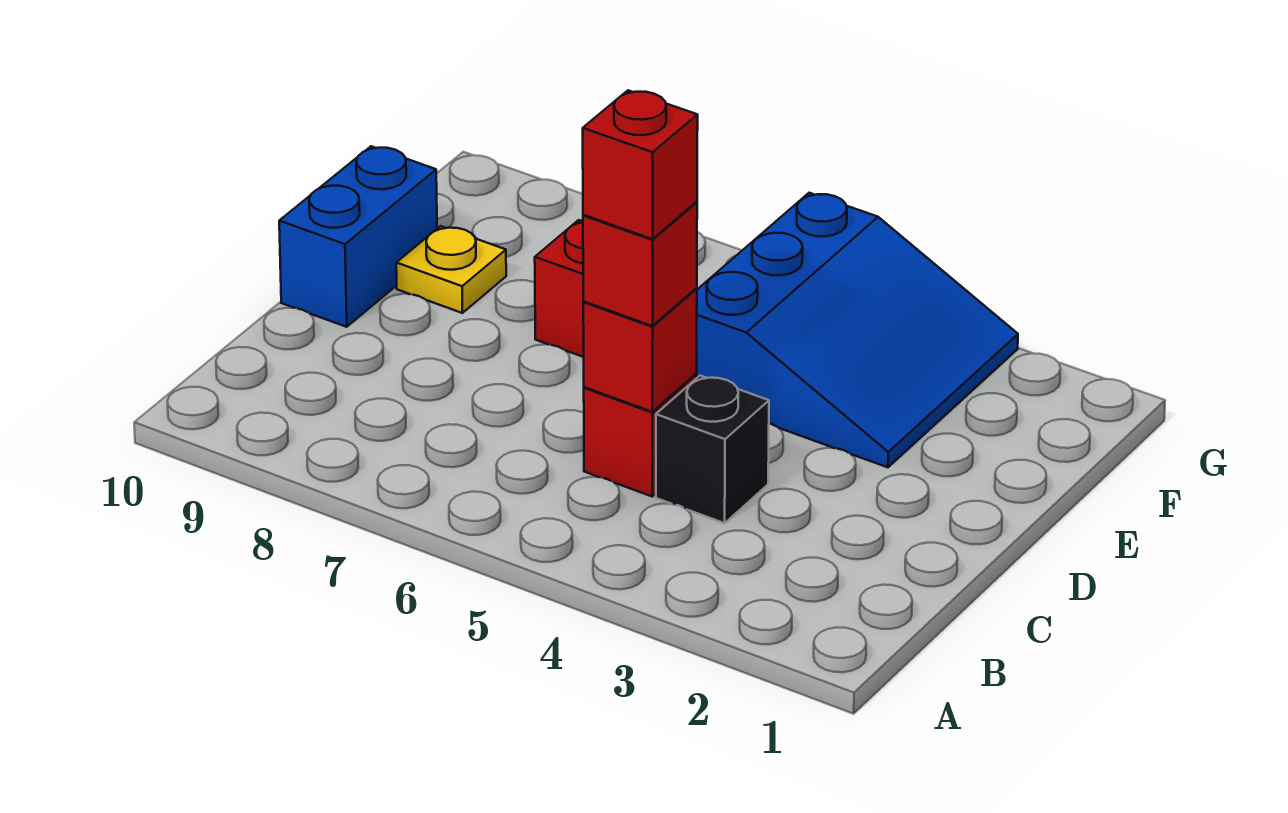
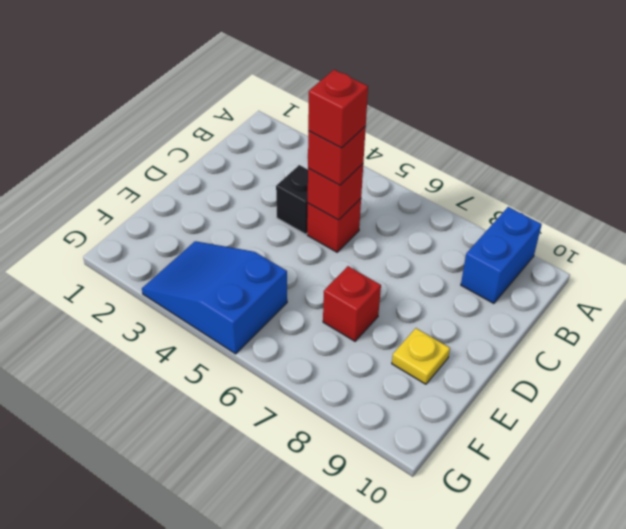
blue brick D10:E10 level 1 -> blue brick A9:B9 level 1
blue slope E3:G5 level 1 top 5 -> blue slope F3:G5 level 1 top 5

